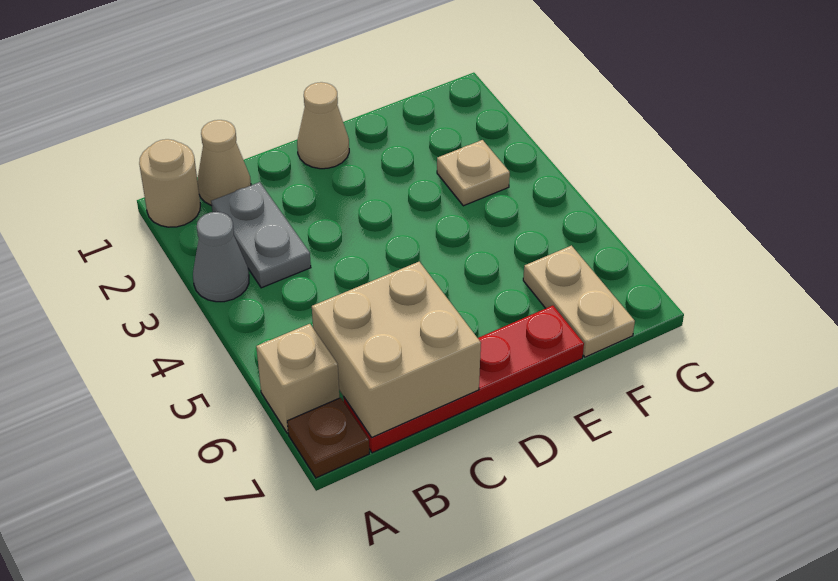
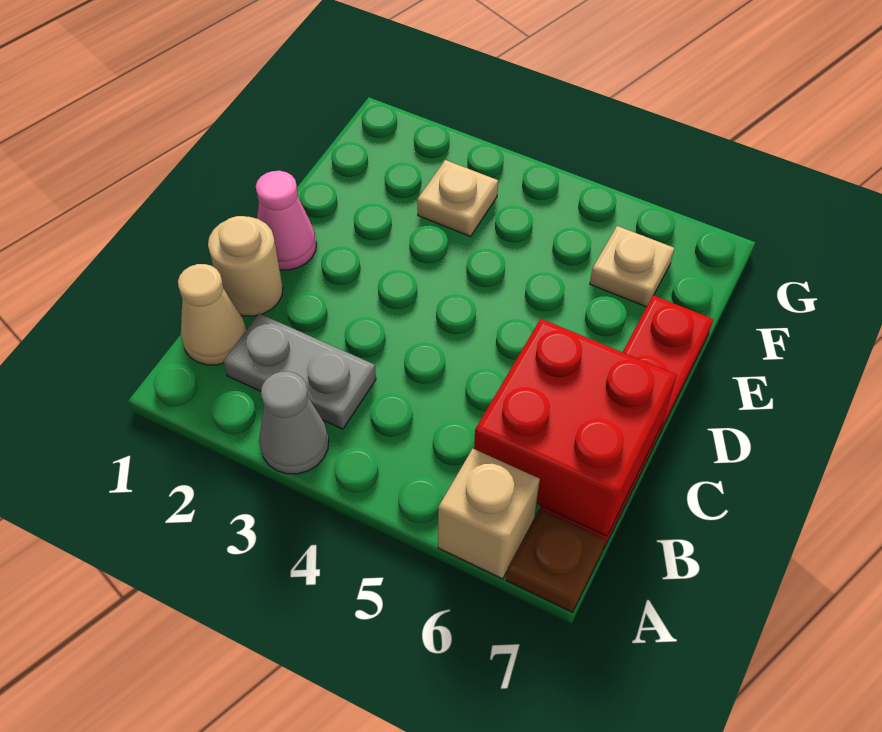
tan round brick A1 level 1 -> tan round brick C1 level 1
tan brick B6:C7 level 2 -> red brick B6:C7 level 2
tan cone D1 level 1 -> pink cone D1 level 1
tan plate F6:F7 level 1 -> tan plate F6 level 1

